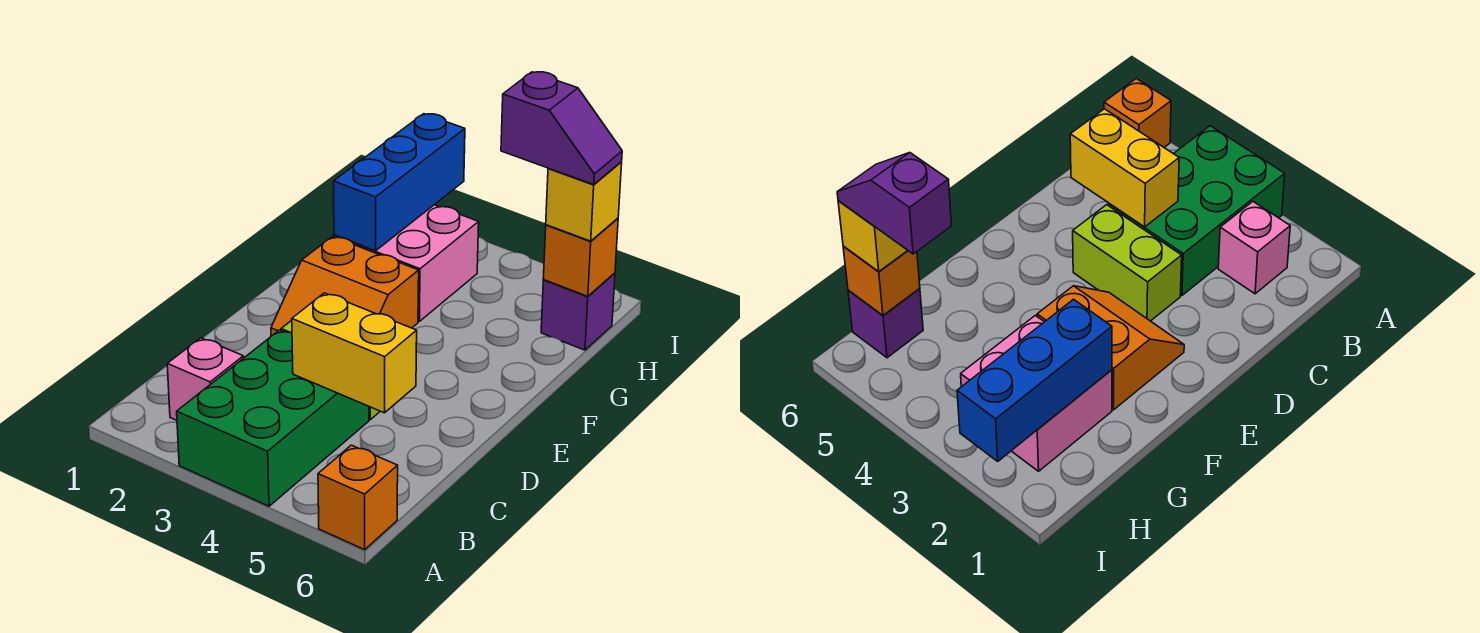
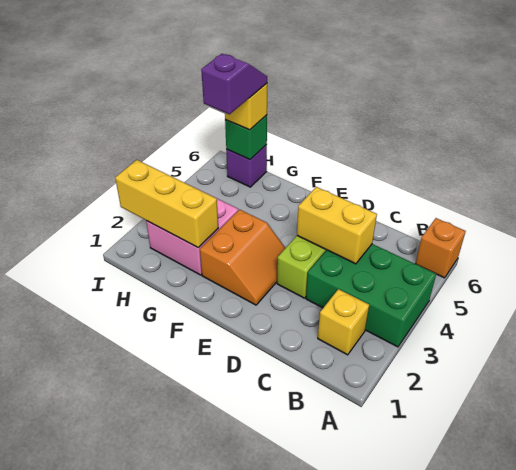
pink brick B2 level 1 -> yellow brick B2 level 1
yellow brick C4:C5 level 2 -> yellow brick C4:D4 level 2
blue brick G2:I2 level 2 -> yellow brick G2:I2 level 2
orange brick H6 level 2 -> green brick H6 level 2

